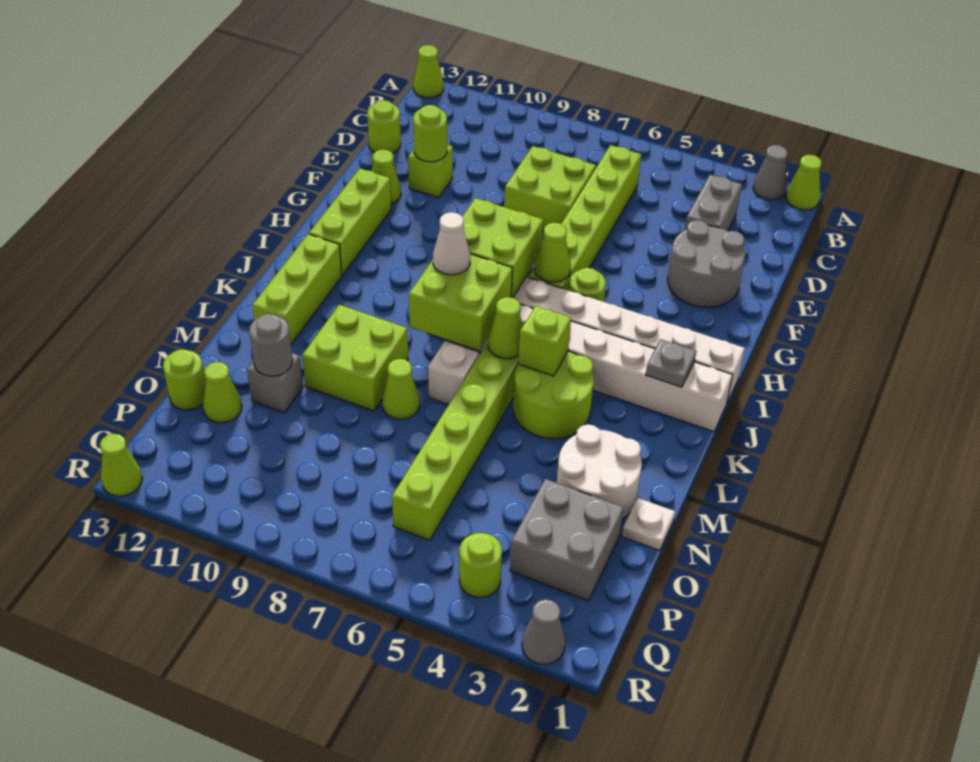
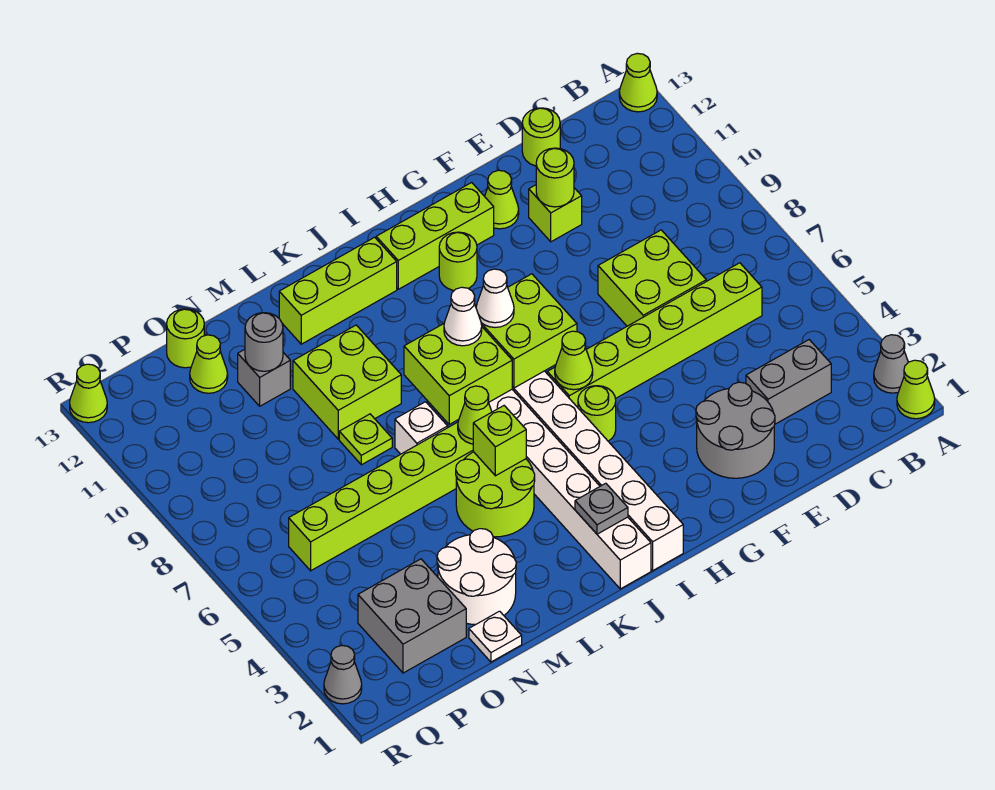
none -> white cone I8 level 3
lime cone M8 level 1 -> lime plate M8 level 1
lime round brick Q4 level 1 -> lime round brick H11 level 1

